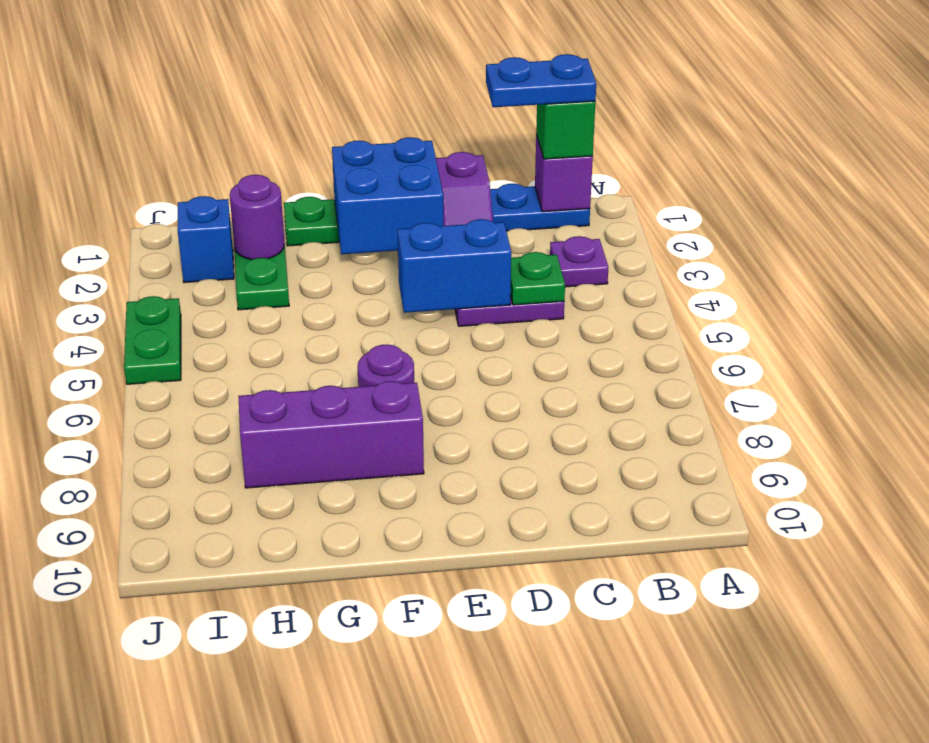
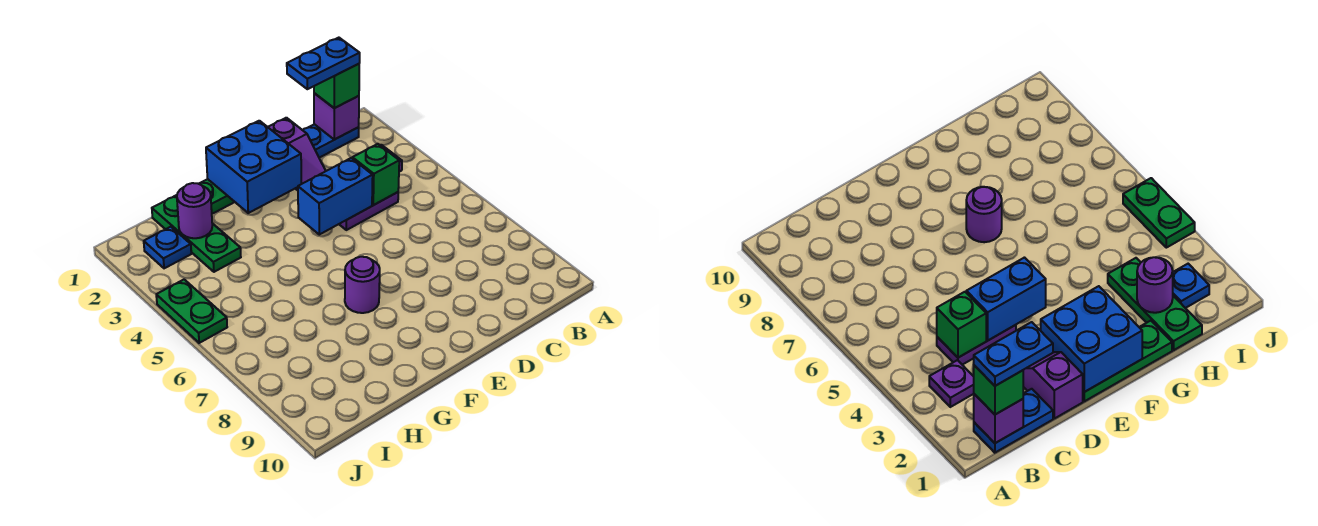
green plate C4 level 2 -> green brick C4 level 2
purple brick F8:H8 level 1 -> none
blue brick I2 level 1 -> blue plate I2 level 1

